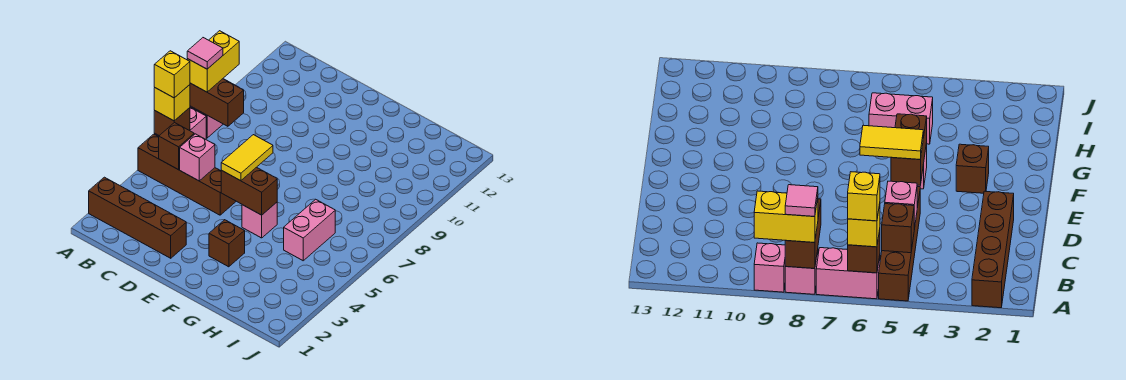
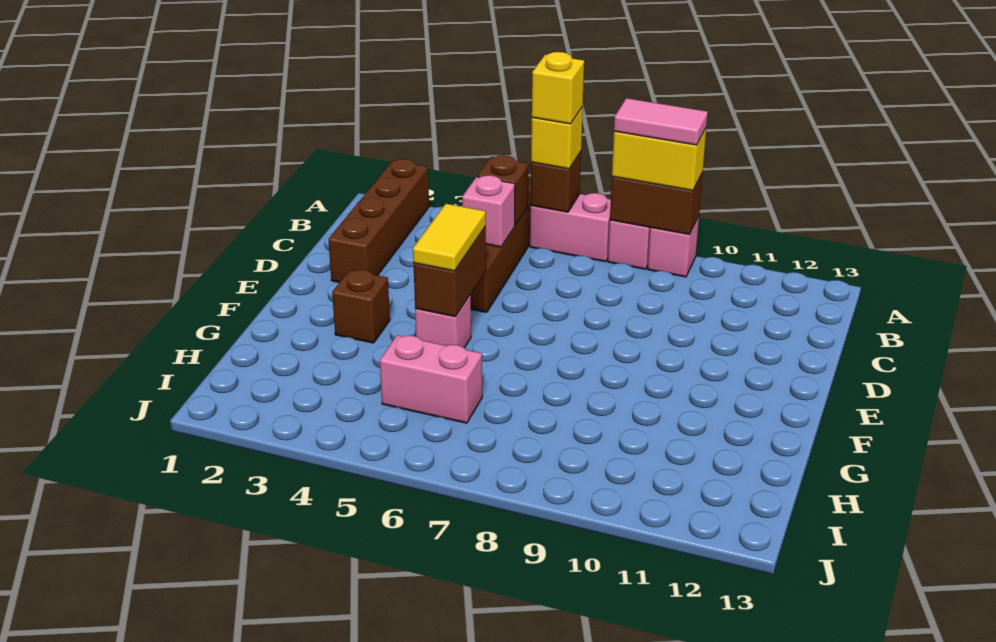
brown brick A8:B8 level 2 -> brown brick A8:A9 level 2
pink tile A8 level 4 -> pink tile A8:A9 level 4
yellow tile E5:E6 level 3 -> yellow tile E5:F5 level 3

